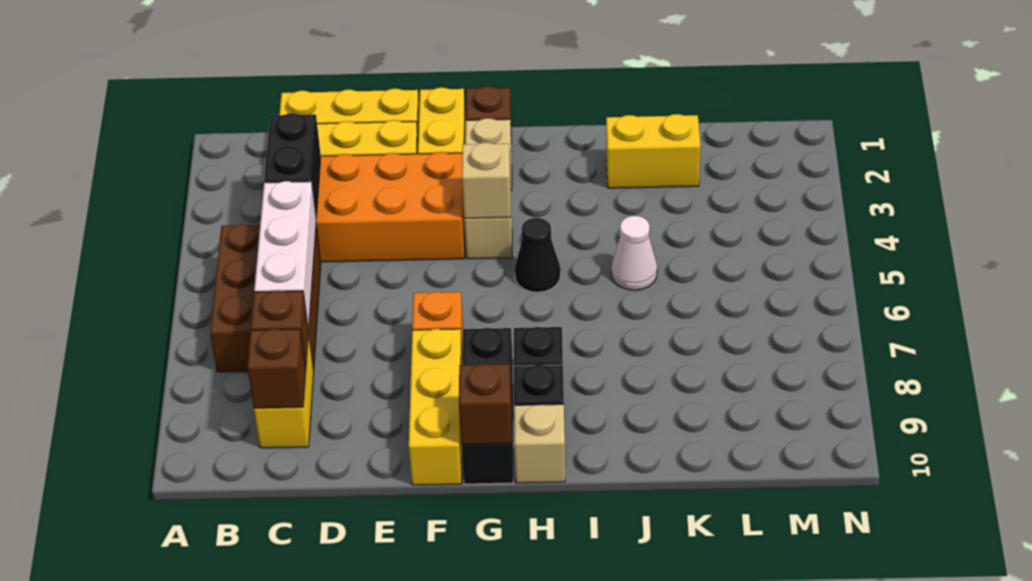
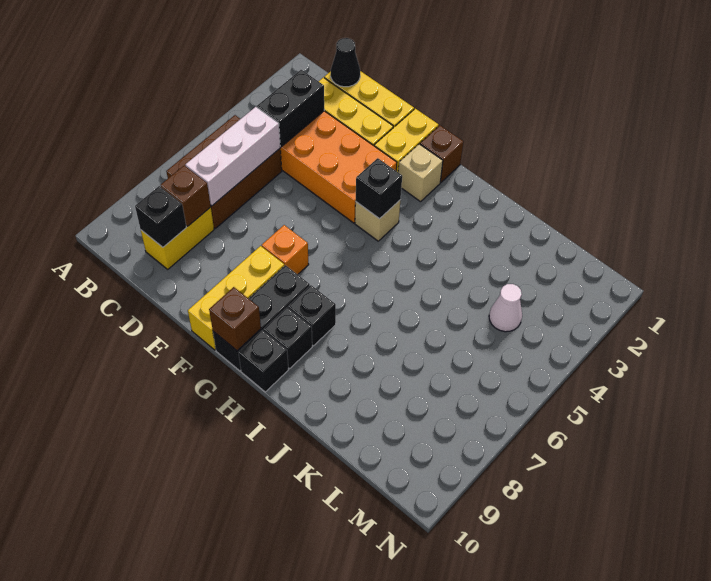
brown brick C9 level 2 -> black brick C9 level 2
tan brick G4 level 2 -> black brick G4 level 2
black cone H5 level 1 -> black cone C1 level 2
tan brick H10 level 1 -> black brick H10 level 1
yellow brick J2:K2 level 1 -> none
white cone J5 level 1 -> white cone L4 level 1

